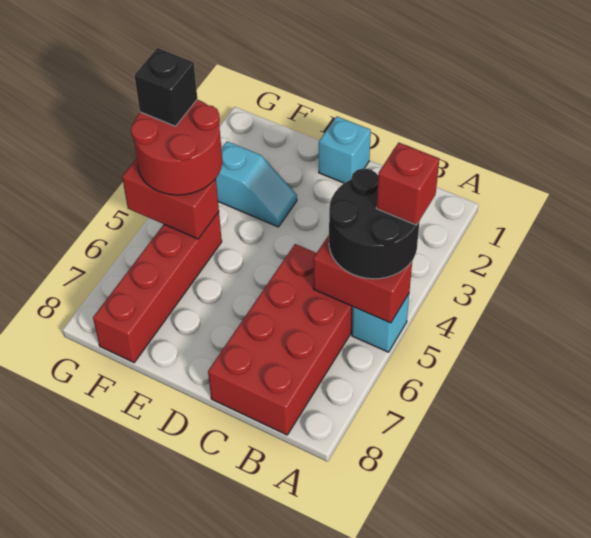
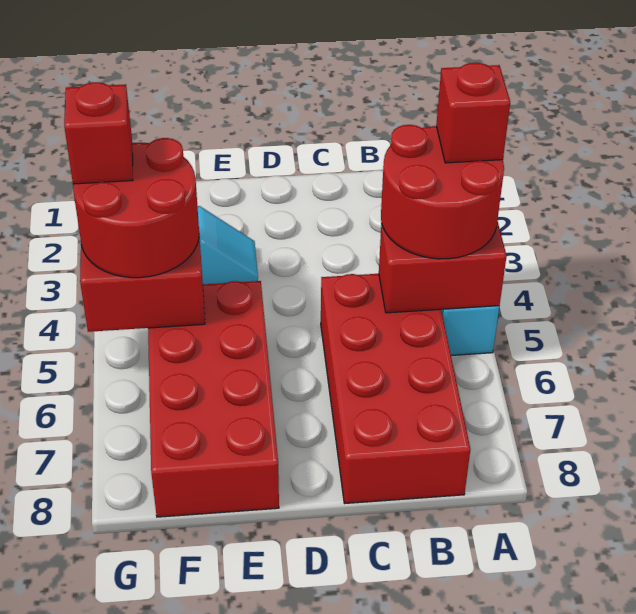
black round brick A4:B5 level 3 -> red round brick A4:B5 level 3
cyan brick D1 level 1 -> none
red brick F5:F8 level 1 -> red brick E5:F8 level 1
black brick G4 level 4 -> red brick G4 level 4

